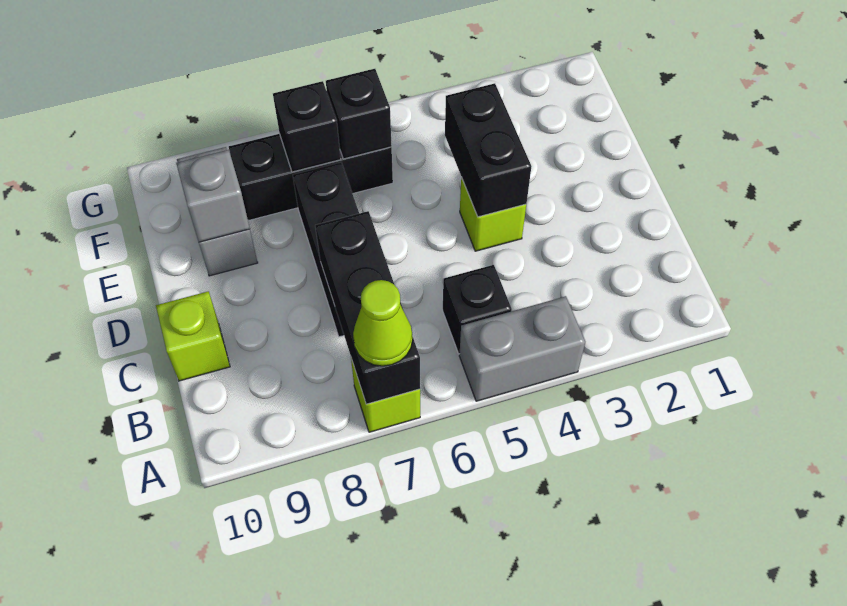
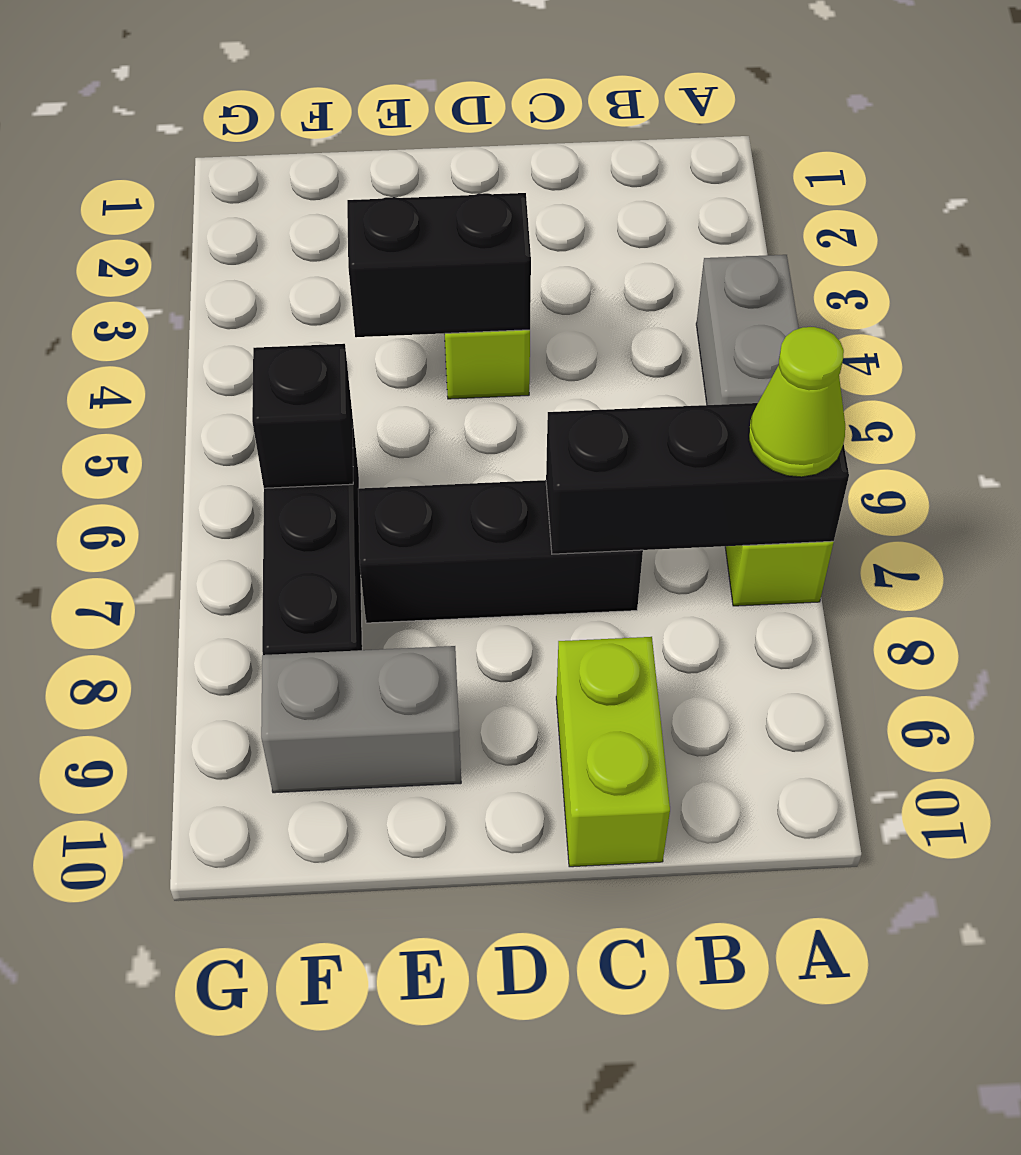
black brick B5 level 1 -> none
lime brick C10 level 1 -> lime brick C9:C10 level 1
grey brick E9 level 2 -> none
black brick F7 level 2 -> none

